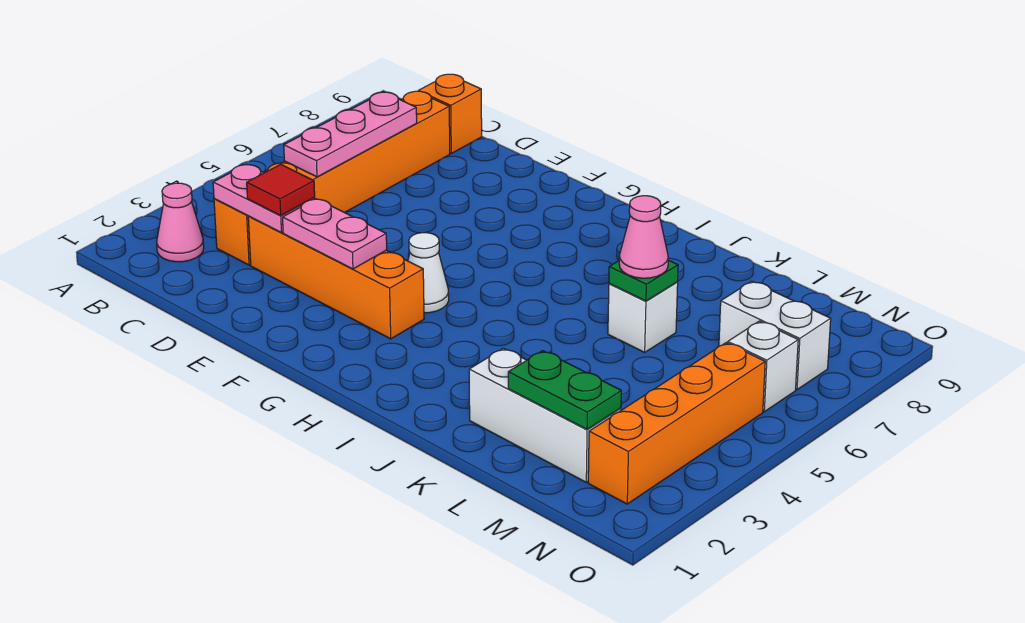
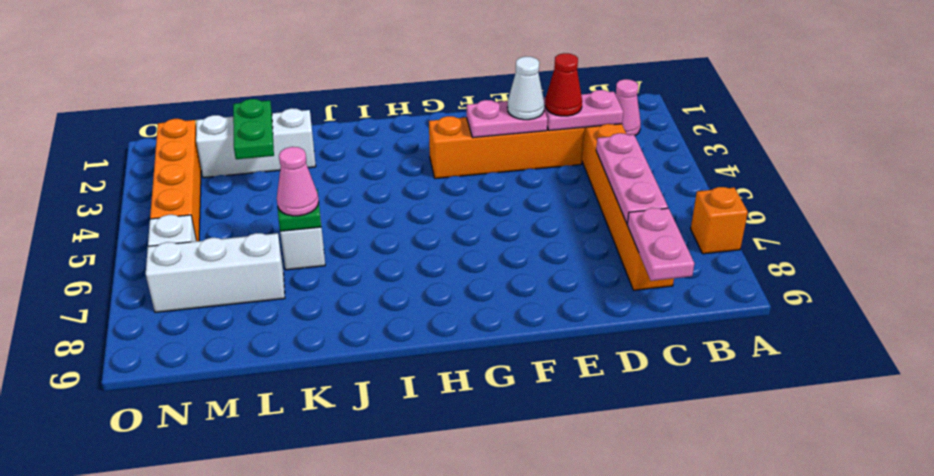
none -> pink plate C8:C9 level 2
orange brick C9 level 1 -> orange brick A7 level 1
red tile D3 level 3 -> red cone D3 level 3
white cone G4 level 1 -> white cone E3 level 3
green plate L2:M2 level 2 -> green plate L2:L3 level 2
white brick M7:N7 level 1 -> white brick L7:N7 level 1

